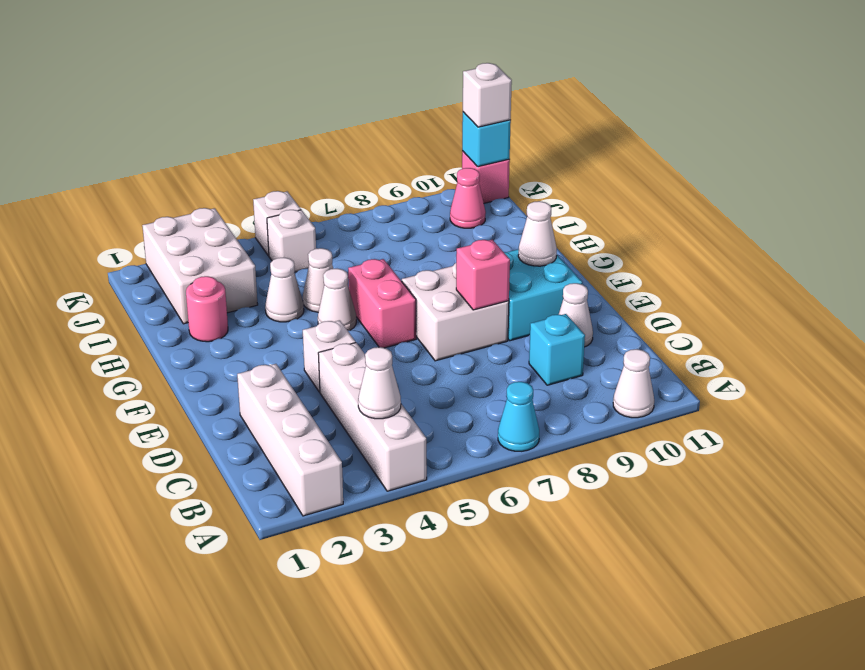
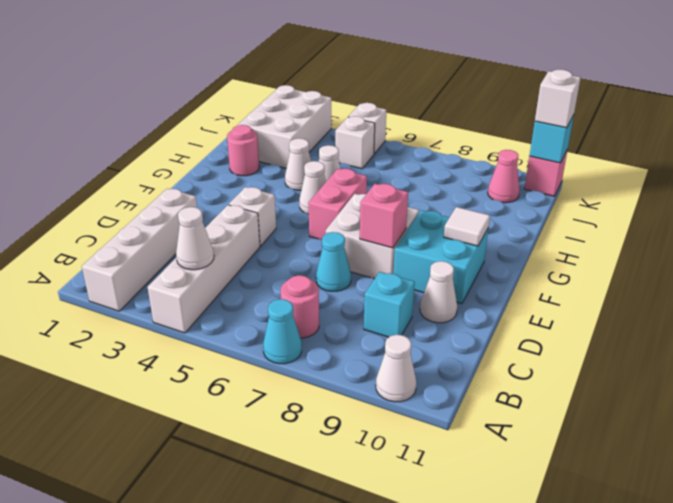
none -> pink round brick B7 level 1
none -> cyan cone D7 level 1
white cone F10 level 2 -> white tile F10 level 2

